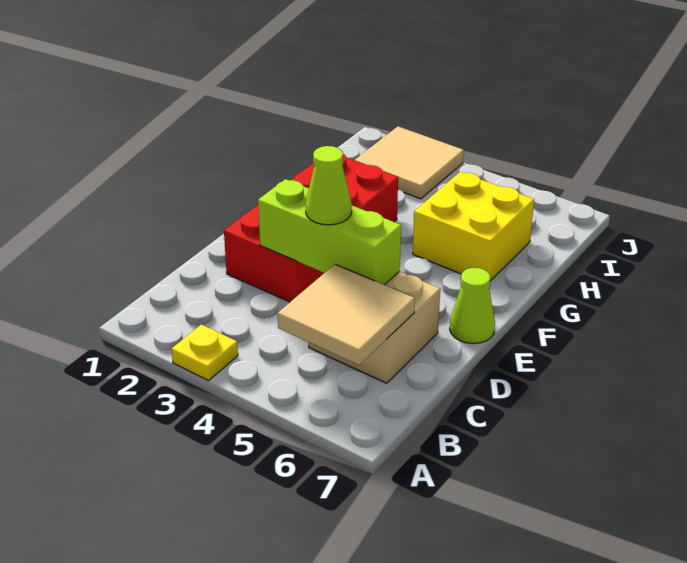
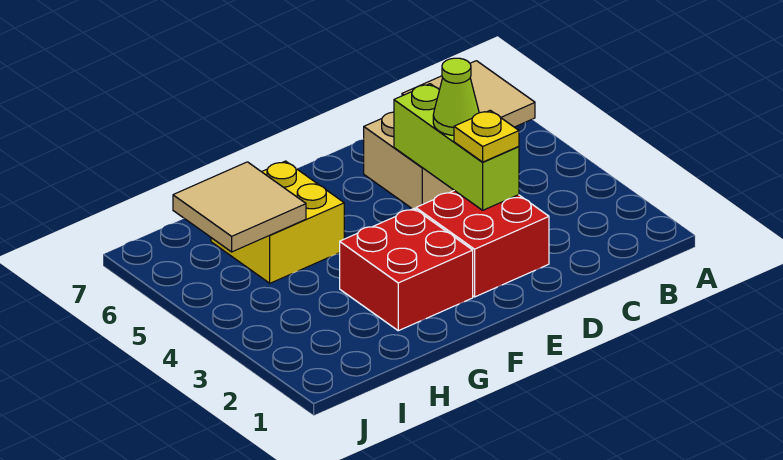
yellow plate A3 level 1 -> yellow plate D3 level 3
lime cone E7 level 1 -> none
tan tile I2:J3 level 1 -> tan tile H5:I6 level 2

